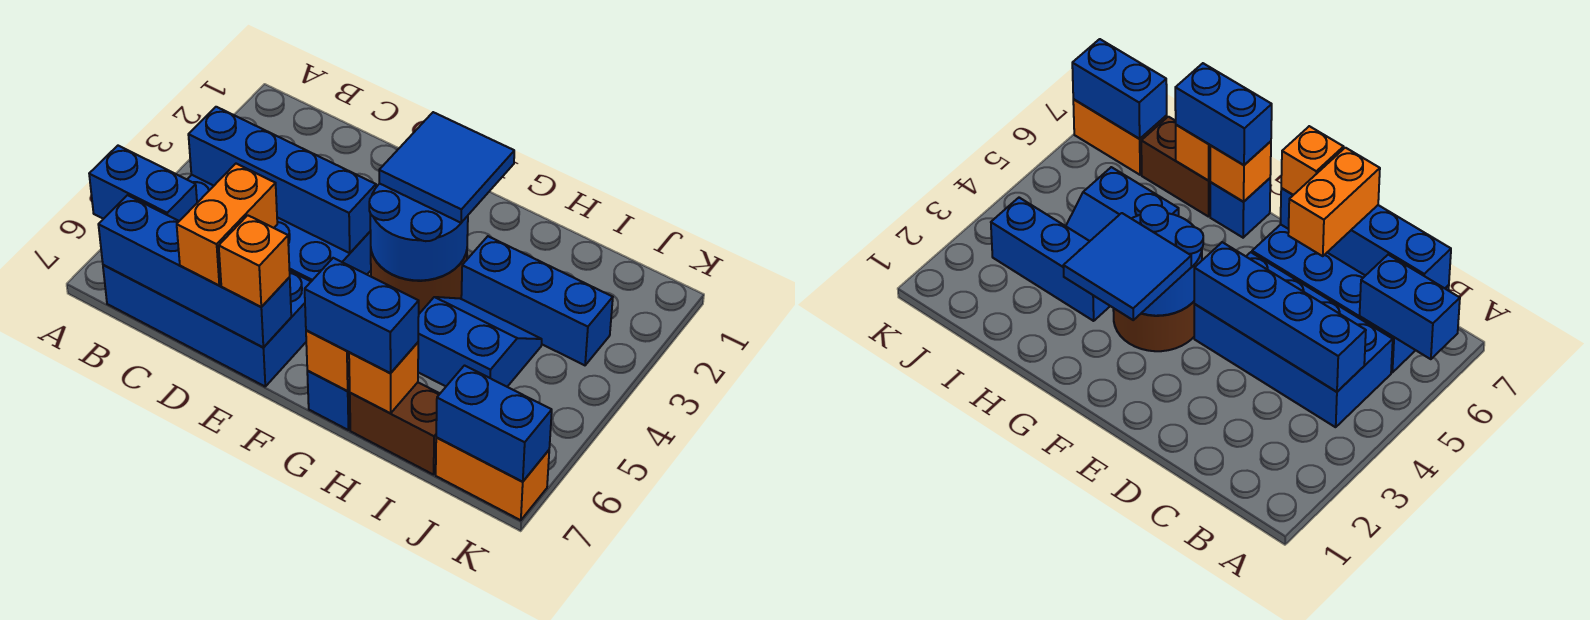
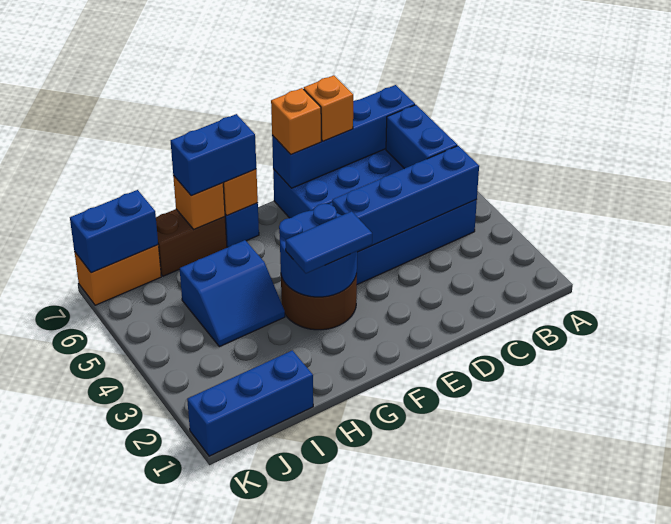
blue brick A6:B6 level 2 -> blue brick B5:B6 level 2
orange brick D6:D7 level 3 -> orange brick D7 level 3
blue tile F2:G3 level 3 -> blue tile F3:G3 level 3
blue brick H3:J3 level 1 -> blue brick I1:K1 level 1

